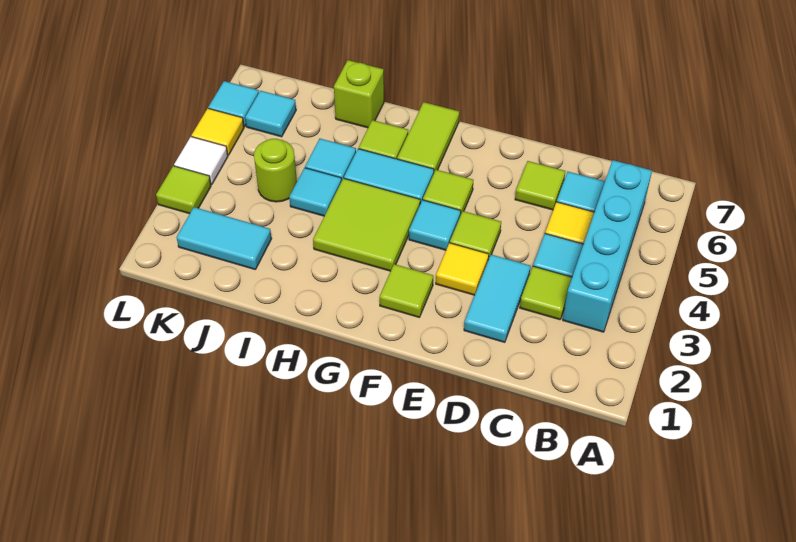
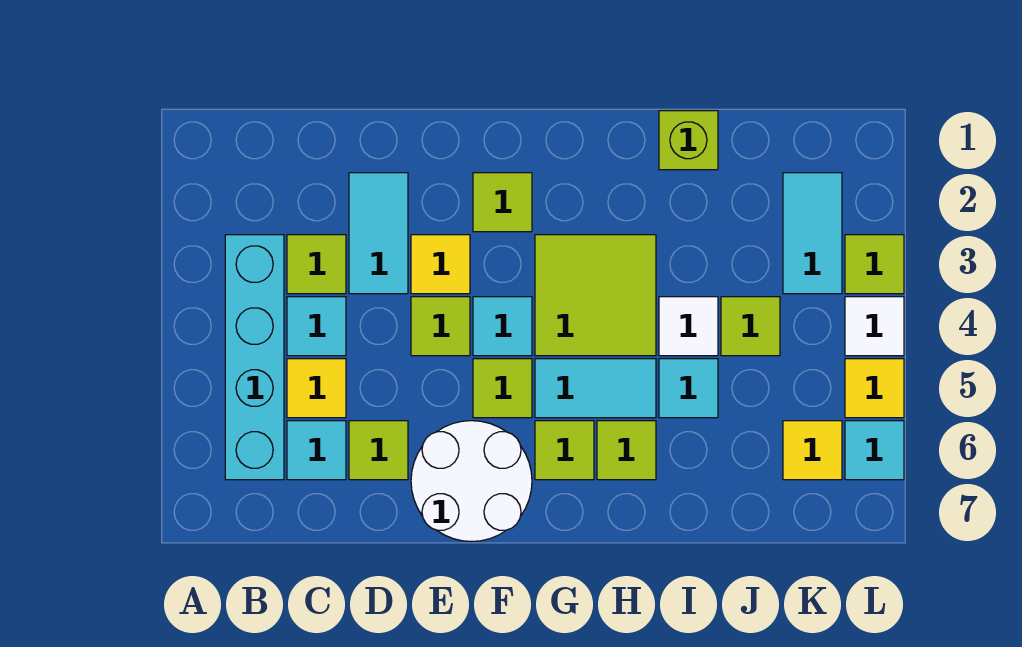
none -> white round brick E6:F7 level 1
lime tile G6:G7 level 1 -> lime tile G6 level 1
cyan tile I4 level 1 -> white tile I4 level 1
lime brick I7 level 1 -> lime brick I1 level 1
cyan tile J2:K2 level 1 -> cyan tile K2:K3 level 1
lime round brick J4 level 1 -> lime tile J4 level 1
cyan tile K6 level 1 -> yellow tile K6 level 1

